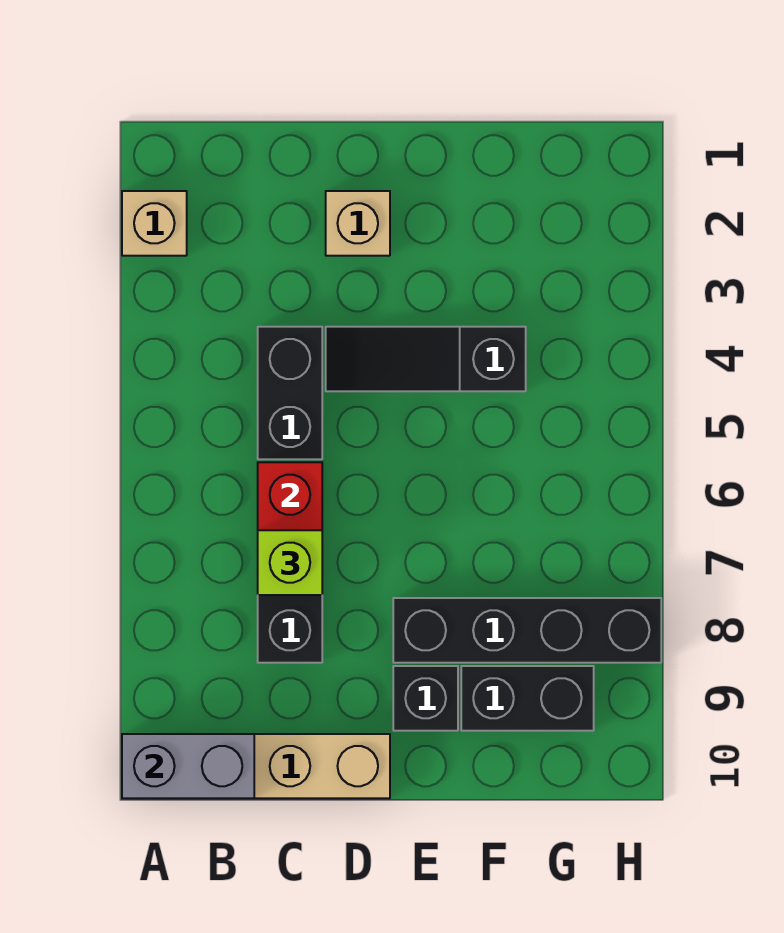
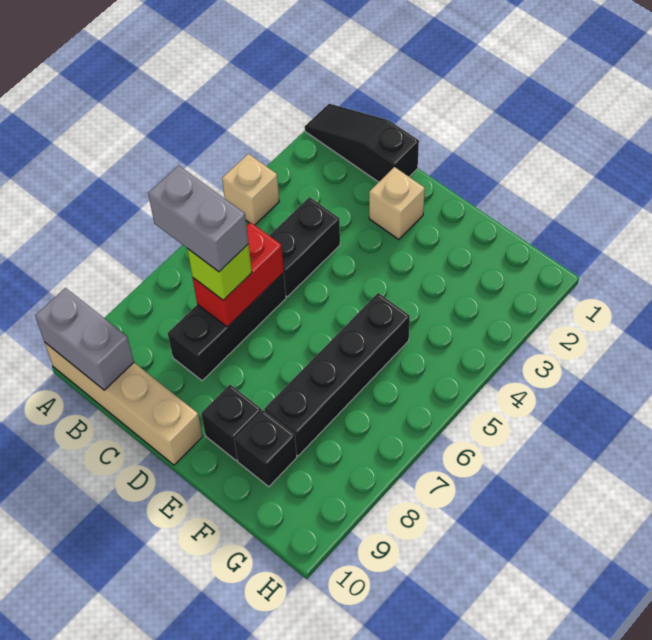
tan brick A2 level 1 -> tan brick A4 level 1
none -> grey brick B7:C7 level 4
black slope D4:F4 level 1 top F -> black slope A1:C1 level 1 top C
black brick E8:H8 level 1 -> black brick F5:F8 level 1
black brick F9:G9 level 1 -> black brick F9 level 1

